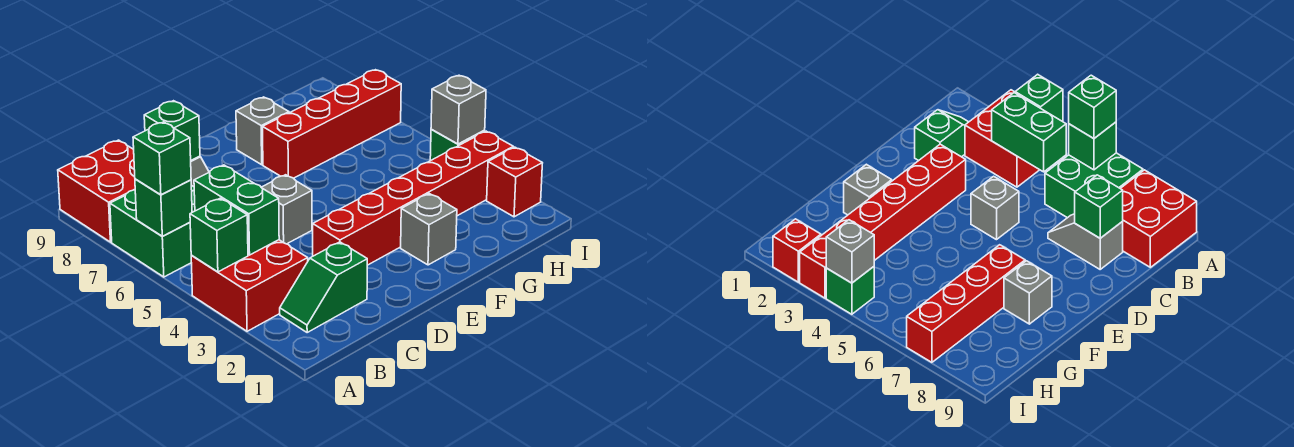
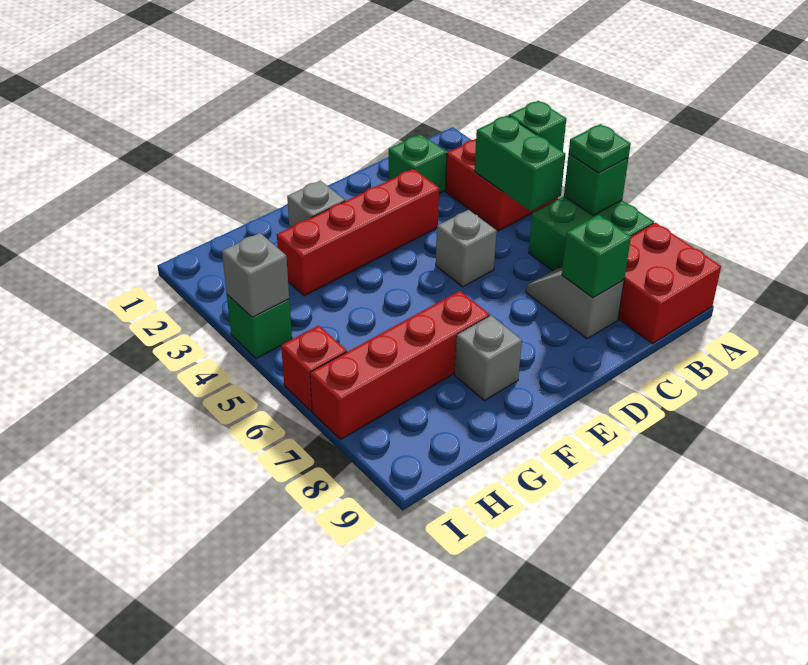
green brick A6 level 3 -> green plate A6 level 3
red brick D3:I3 level 1 -> red brick D3:G3 level 1
red brick I2 level 1 -> red brick I6 level 1

